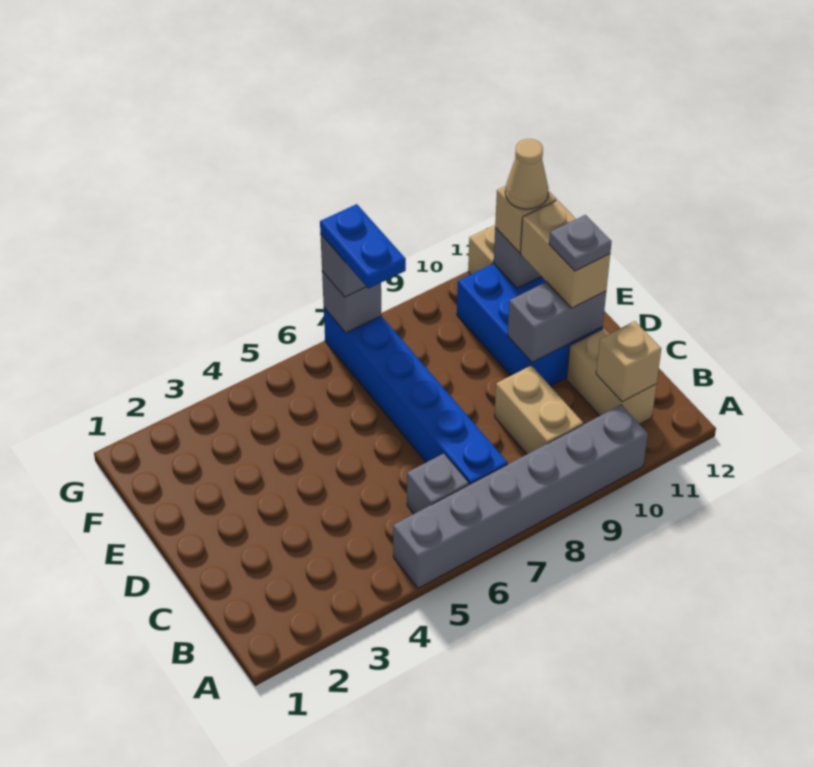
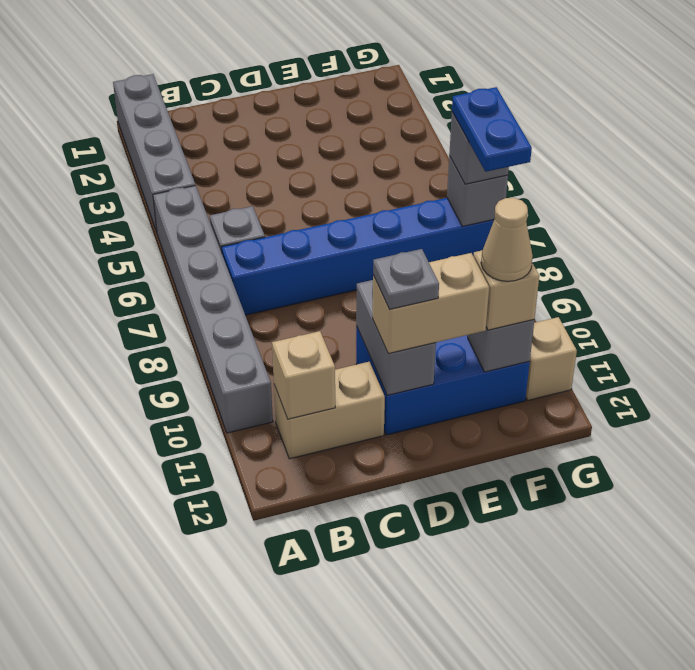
none -> grey brick A1:A4 level 1
tan brick B9:C9 level 1 -> none
blue plate F7:G7 level 4 -> blue plate G7:G8 level 4

